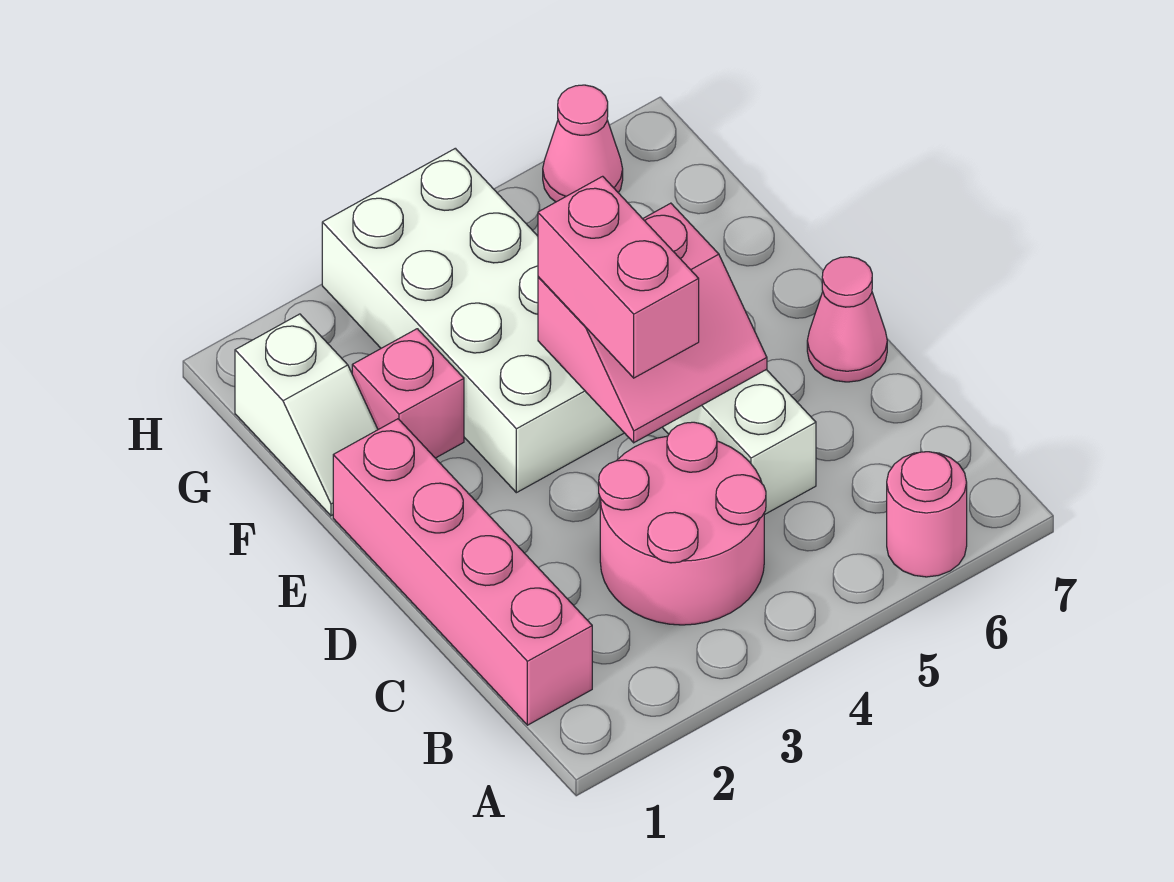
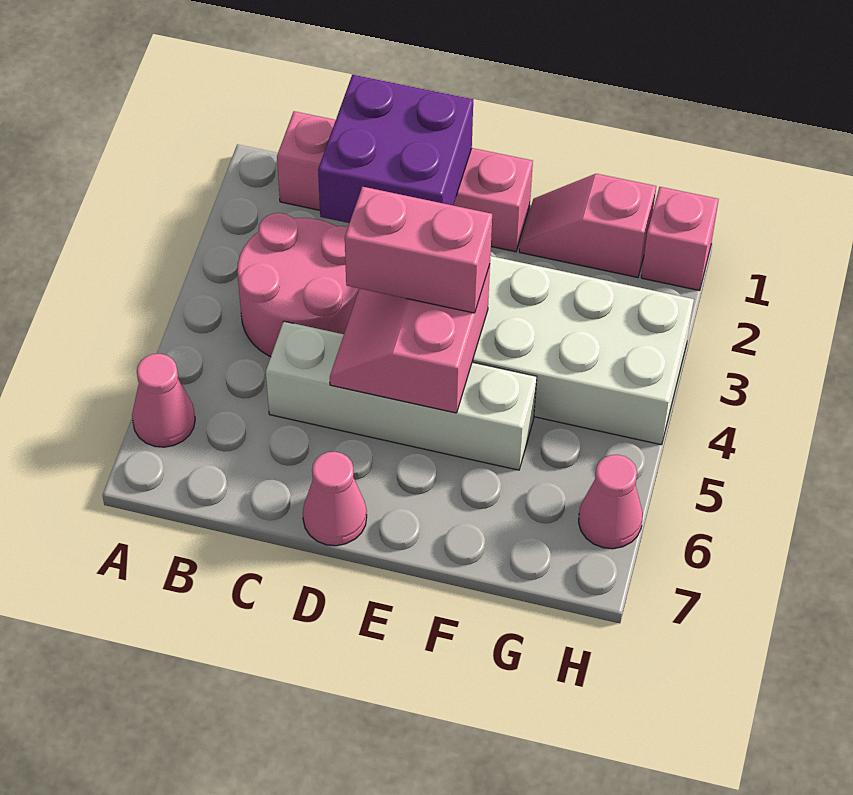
pink round brick A6 level 1 -> pink cone A6 level 1
none -> purple brick C1:D2 level 2
white slope F1:G1 level 1 top G -> pink slope F1:G1 level 1 top G
pink brick F2 level 1 -> pink brick H1 level 1

